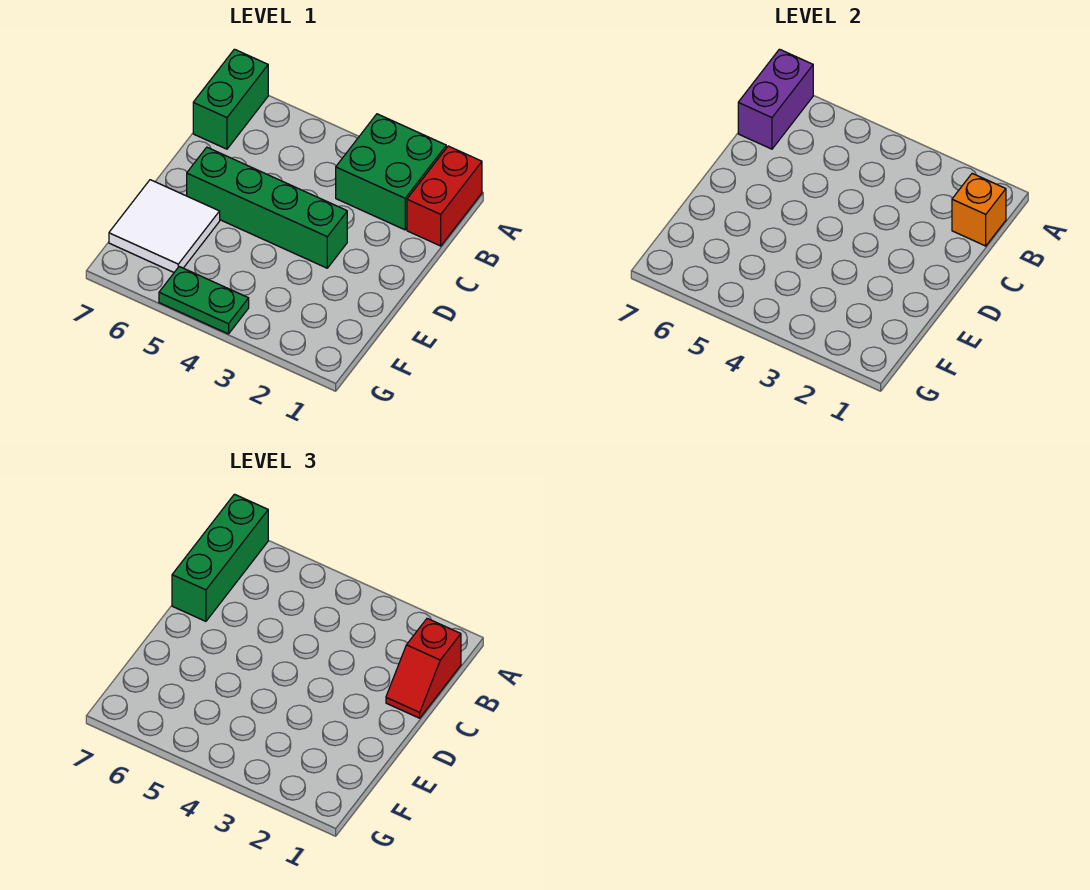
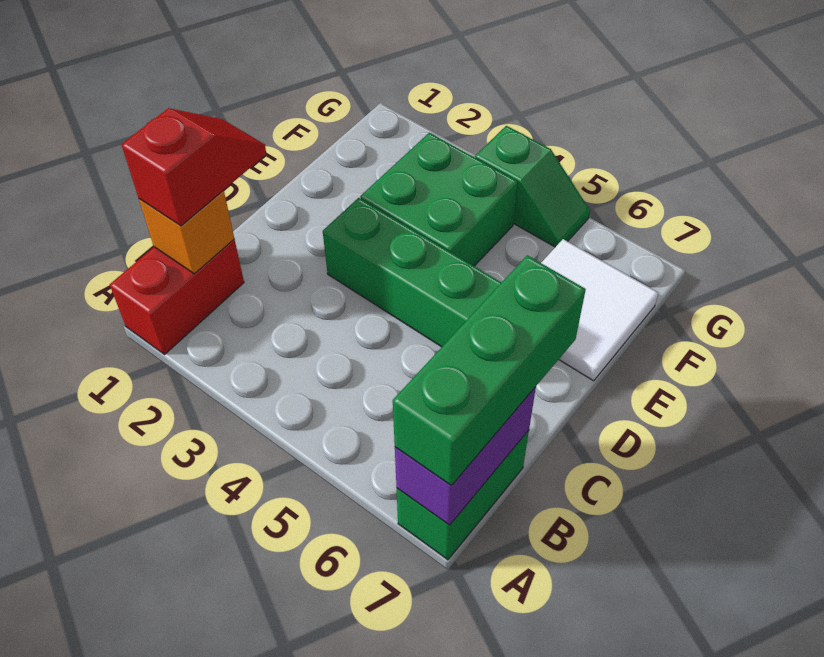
green brick A2:B3 level 1 -> green brick E3:F4 level 1
green plate G4:G5 level 1 -> green slope G4:G5 level 1 top 4

